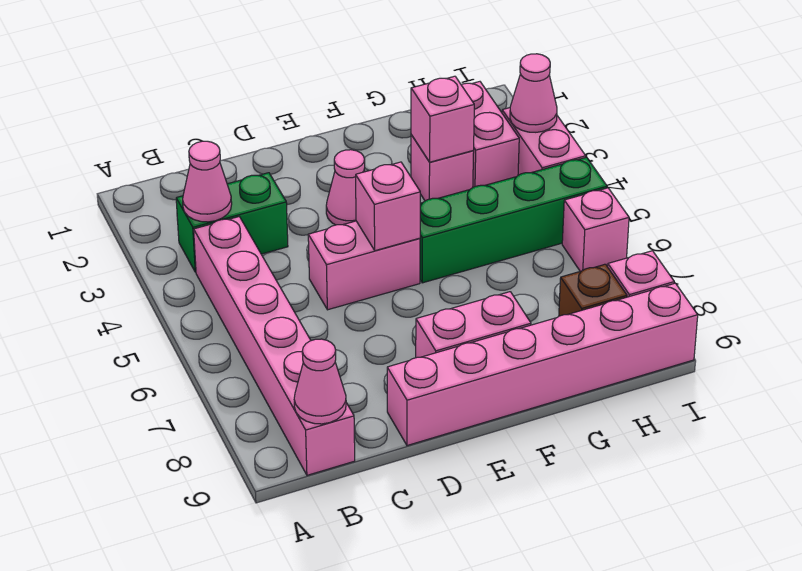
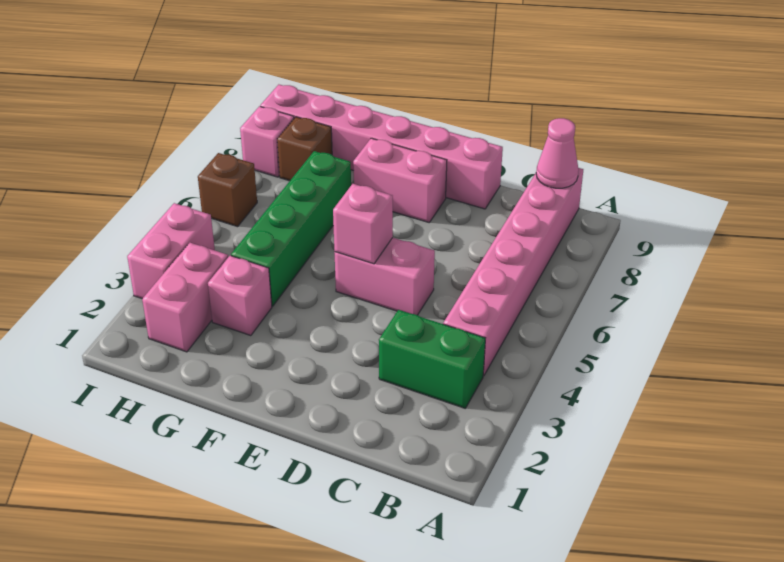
pink cone B3 level 2 -> none
pink cone E3 level 1 -> none
green brick F5:I5 level 1 -> green brick G4:G7 level 1
pink brick G3 level 2 -> none
pink cone I3 level 2 -> none
pink brick I6 level 1 -> brown brick I6 level 1

